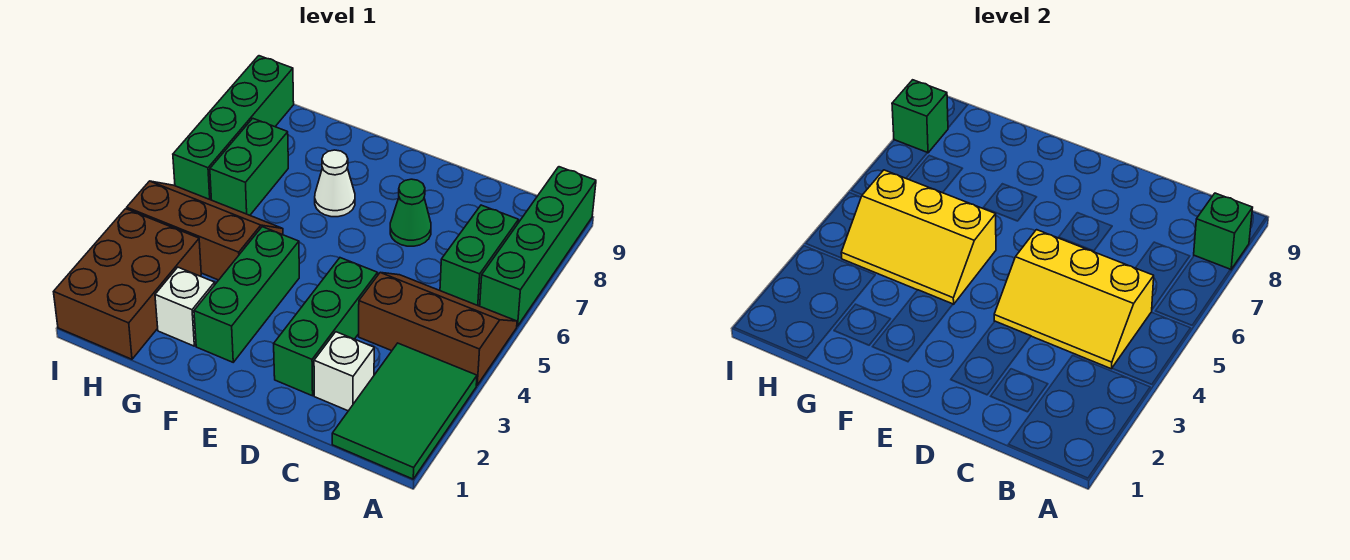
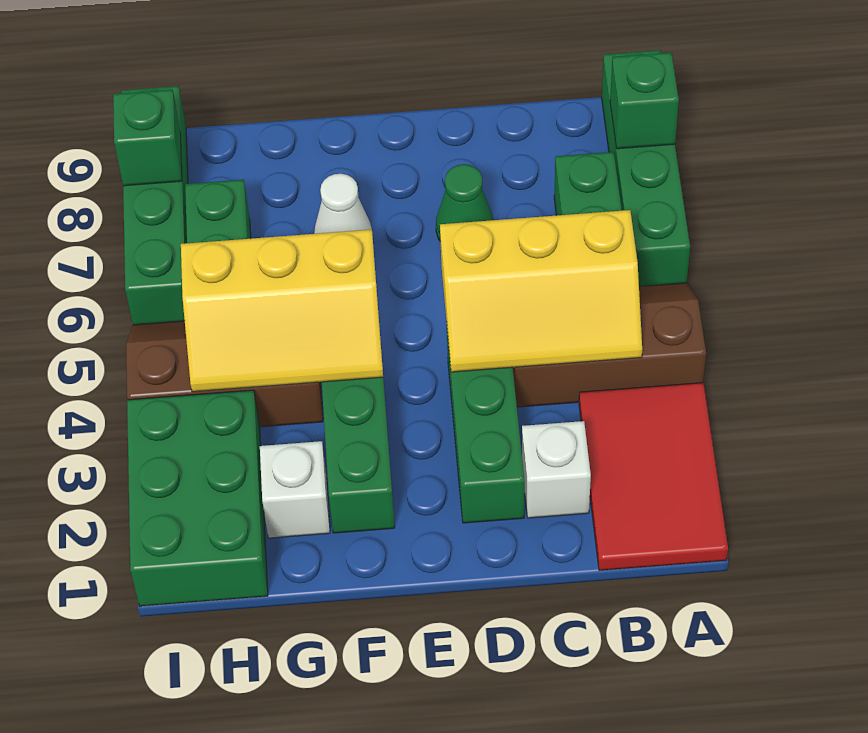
green tile A1:B3 level 1 -> red tile A1:B3 level 1
brown brick H1:I3 level 1 -> green brick H1:I3 level 1

